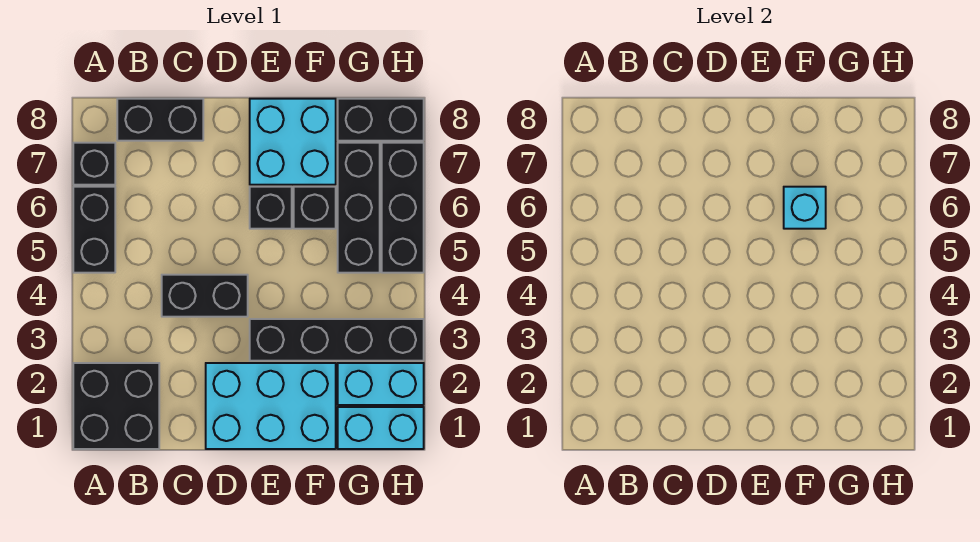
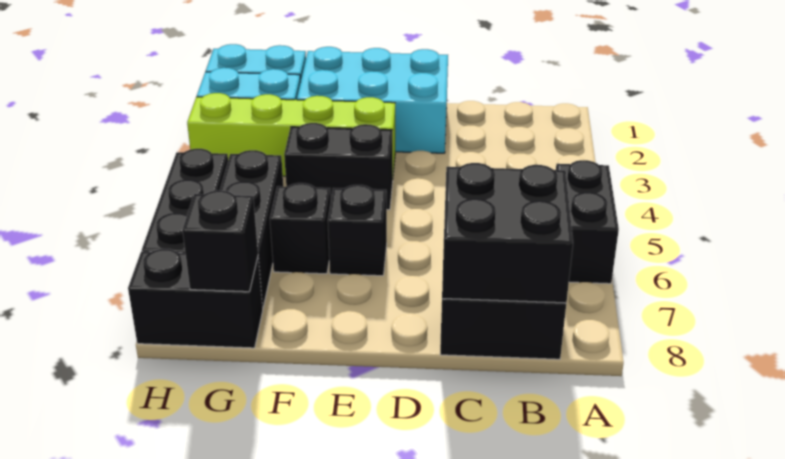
black brick A1:B2 level 1 -> black brick B7:C8 level 2
black brick A7 level 1 -> black brick G8 level 2
black brick C4:D4 level 1 -> black brick E4:F4 level 1
black brick E3:H3 level 1 -> lime brick E3:H3 level 1
cyan brick E7:F8 level 1 -> none
cyan brick F6 level 2 -> none

